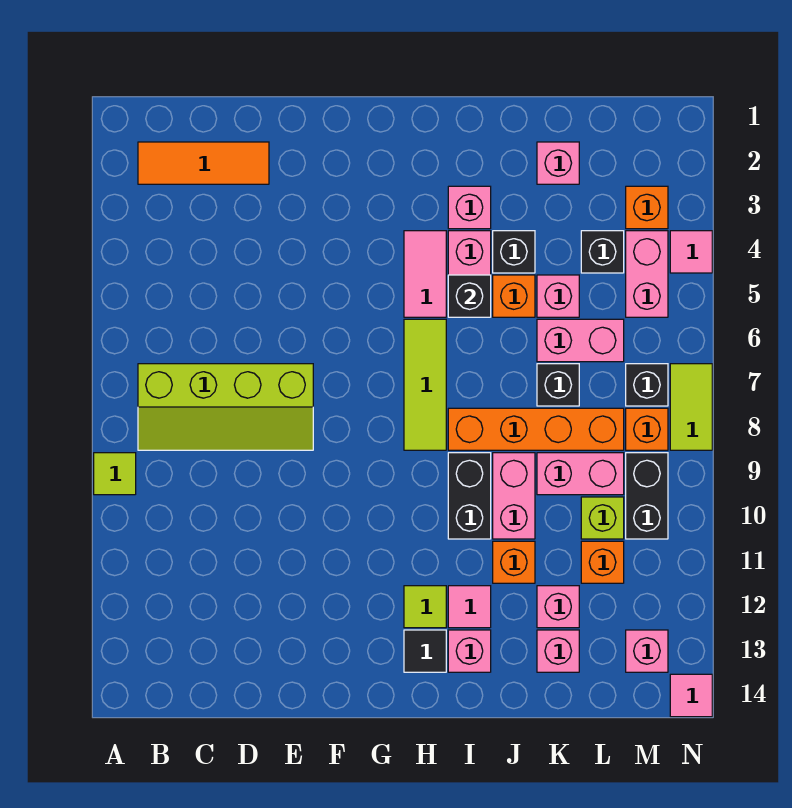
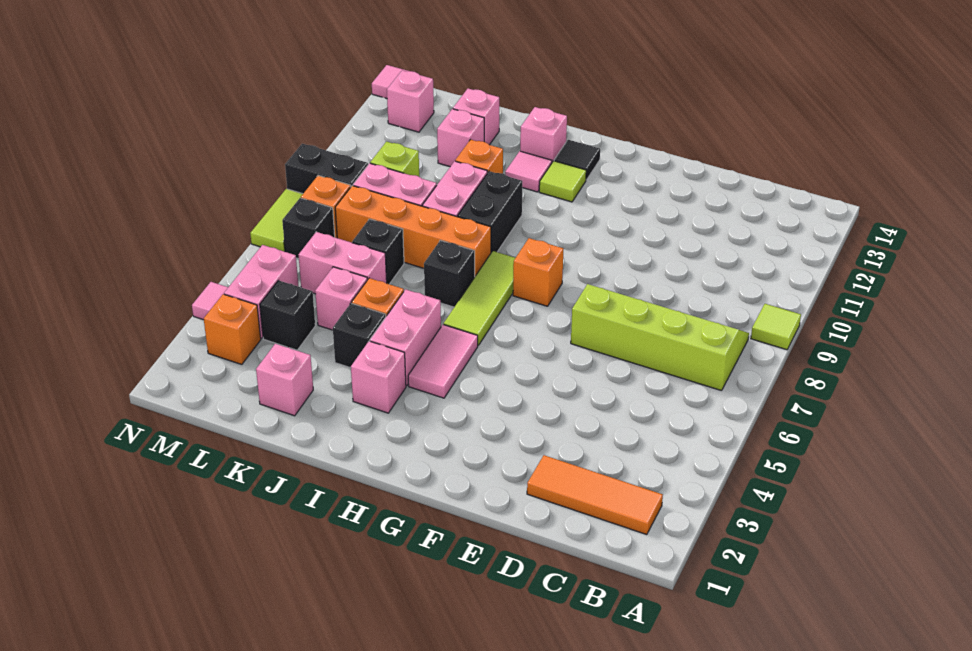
black brick I5 level 2 -> black brick I7 level 1
orange brick L11 level 1 -> orange brick G8 level 1
black brick M9:M10 level 1 -> black brick M9:N9 level 1

